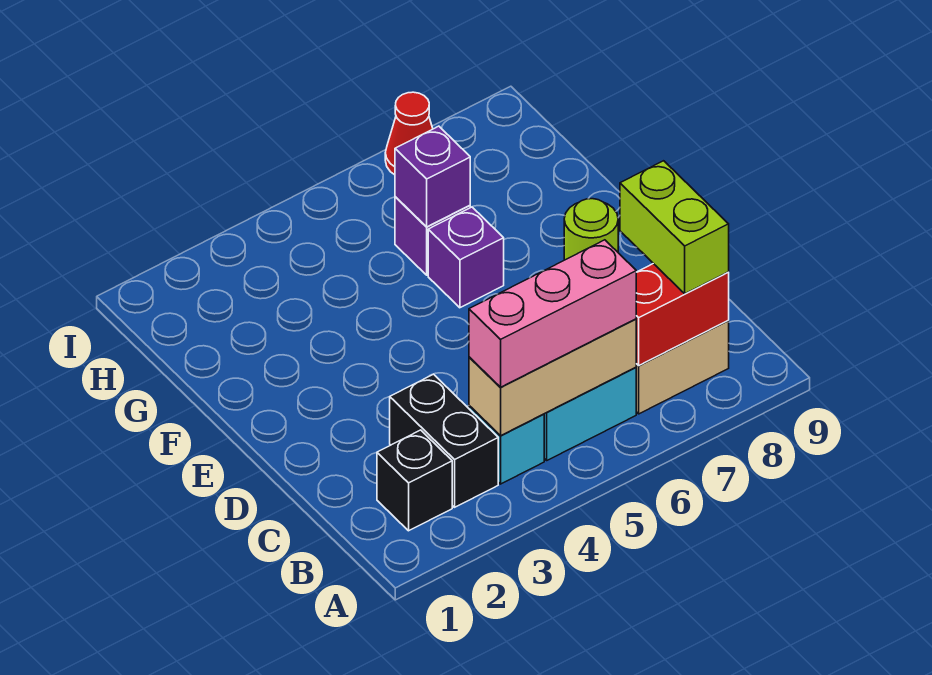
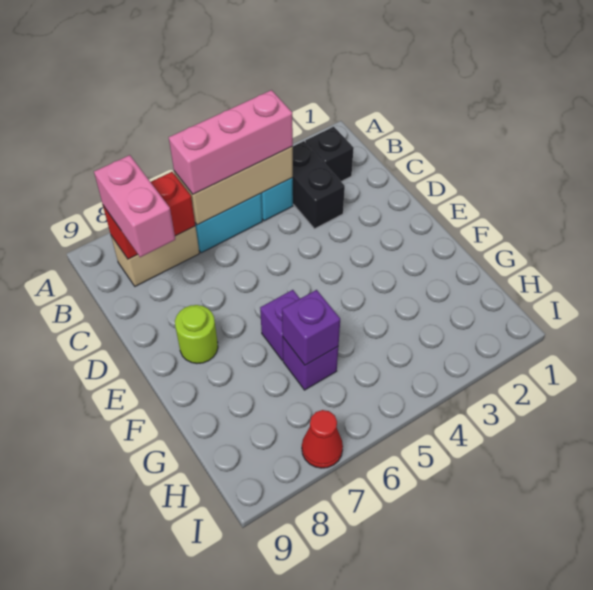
lime brick B8:C8 level 3 -> pink brick B8:C8 level 3

